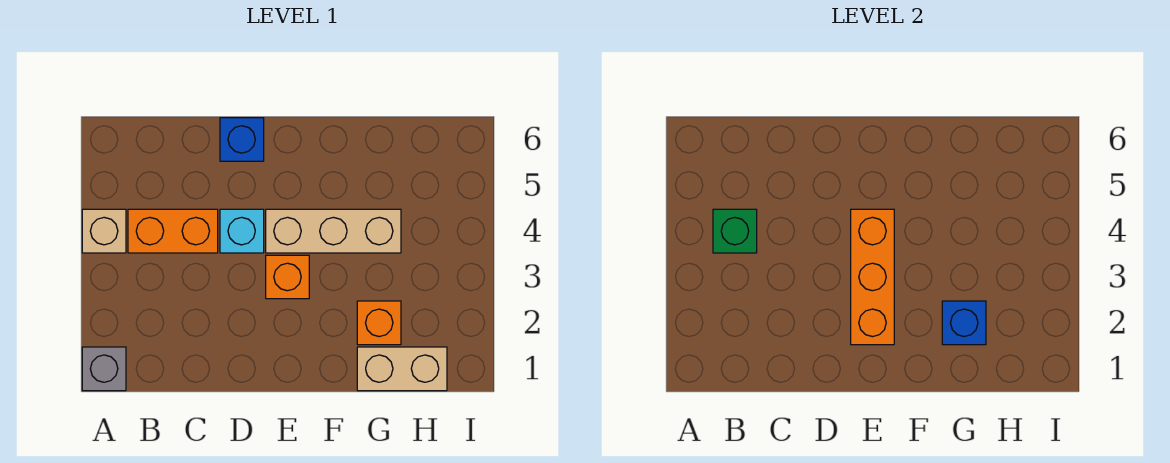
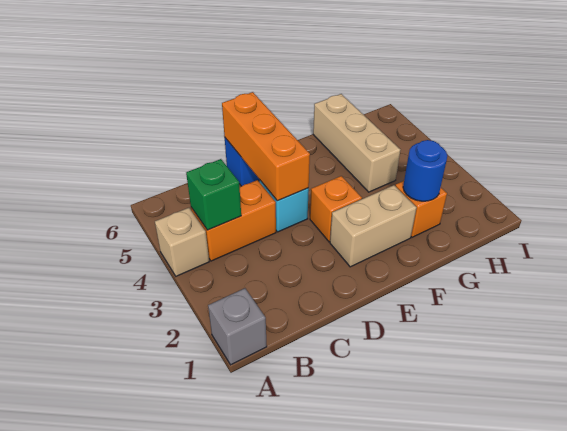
orange brick E2:E4 level 2 -> orange brick D4:D6 level 2
tan brick E4:G4 level 1 -> tan brick G4:G6 level 1
tan brick G1:H1 level 1 -> tan brick E2:F2 level 1
blue brick G2 level 2 -> blue round brick G2 level 2

